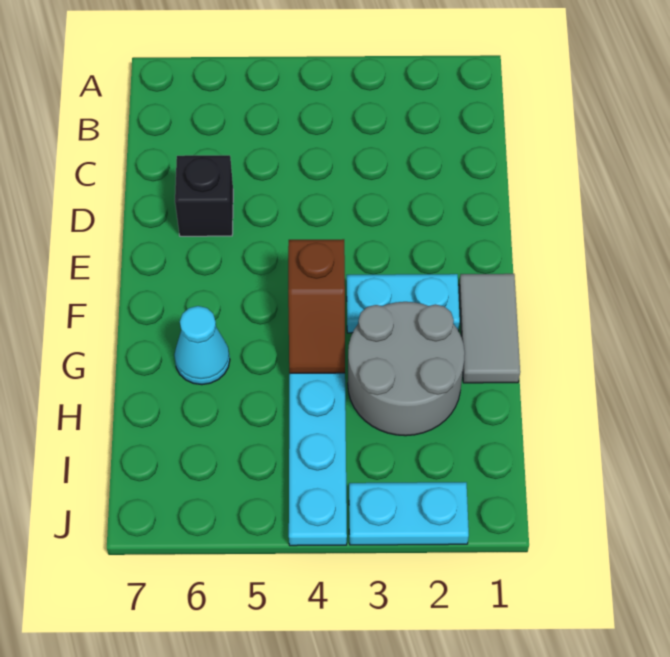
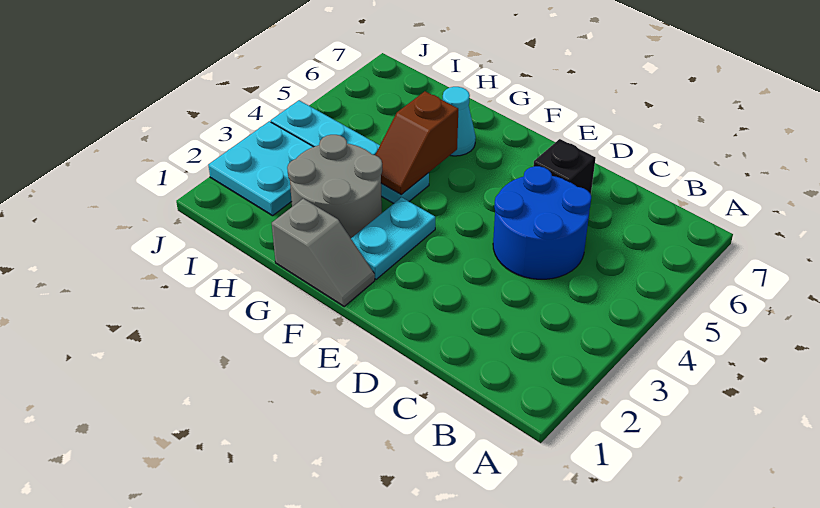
none -> blue round brick C4:D5 level 1
grey tile F1:G1 level 1 -> grey slope F1:G1 level 1 top G
brown slope F4:G4 level 2 top F -> brown slope G4:G5 level 2 top 5
cyan plate J2:J3 level 1 -> cyan plate I2:J3 level 1

